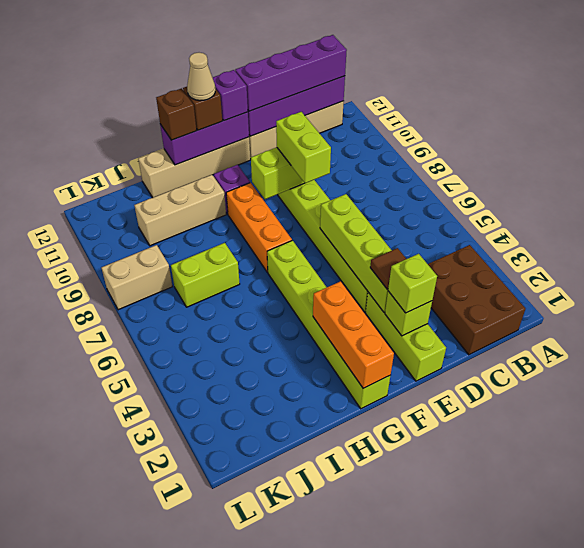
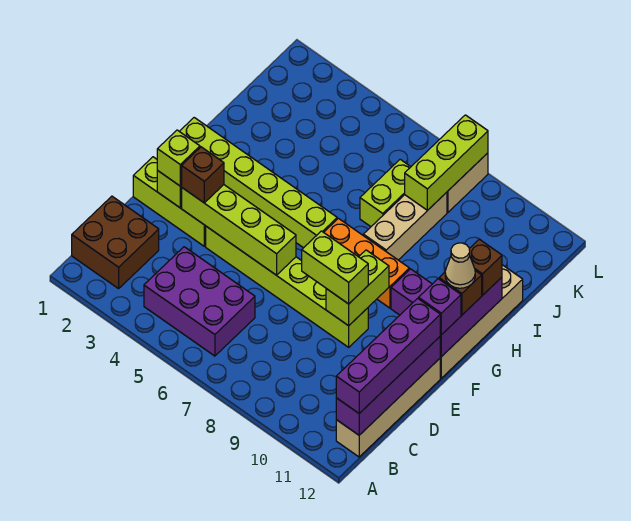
brown brick B1:C3 level 1 -> brown brick B1:C2 level 1
none -> purple brick B4:C6 level 1
brown tile E3 level 3 -> brown brick E3 level 3
orange brick G1:G3 level 2 -> none
tan brick H10:J10 level 1 -> tan brick H8:J8 level 1
none -> lime brick J8:L8 level 2

